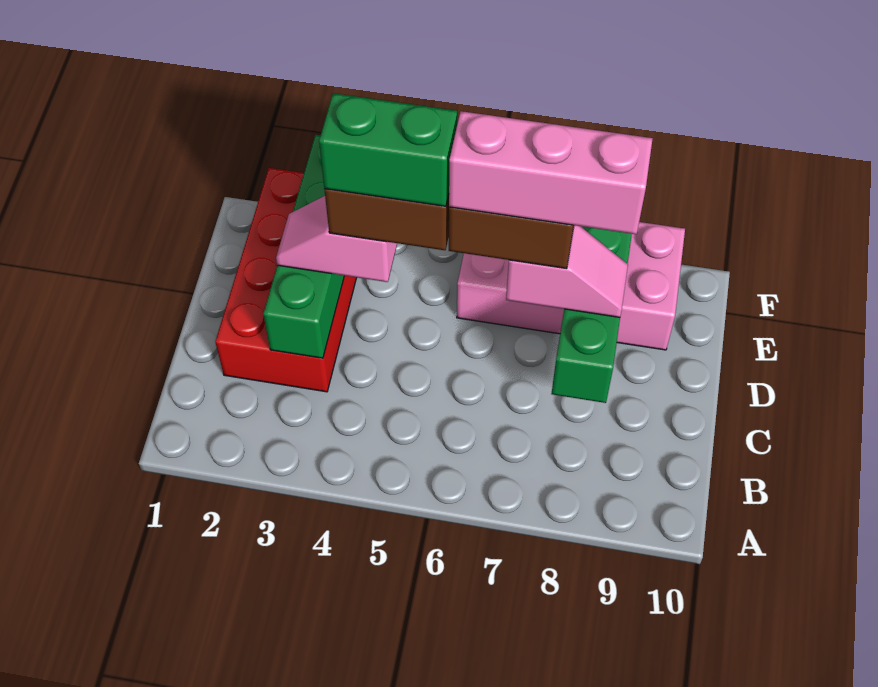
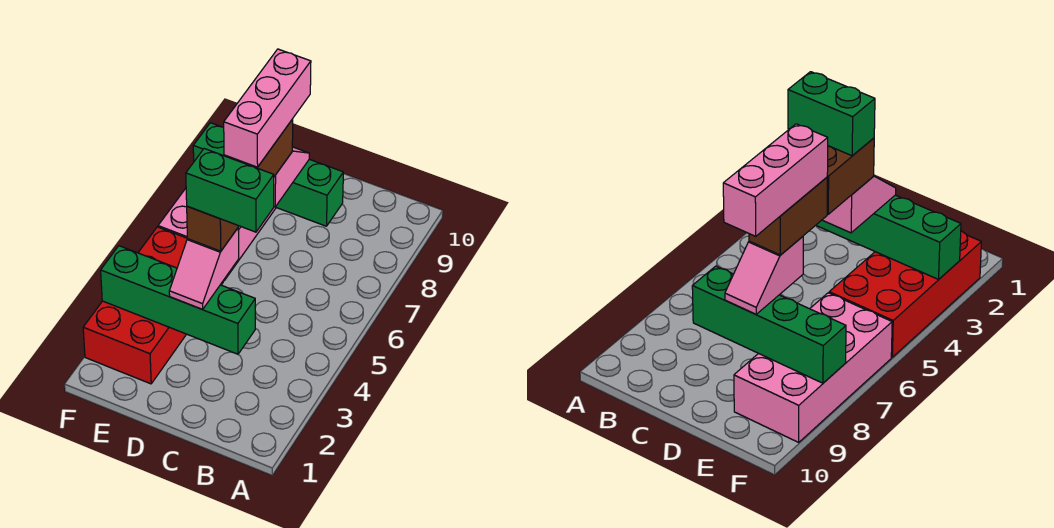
red brick C2:F3 level 1 -> red brick E2:F5 level 1
green brick D4:D5 level 5 -> green brick C4:D4 level 5

